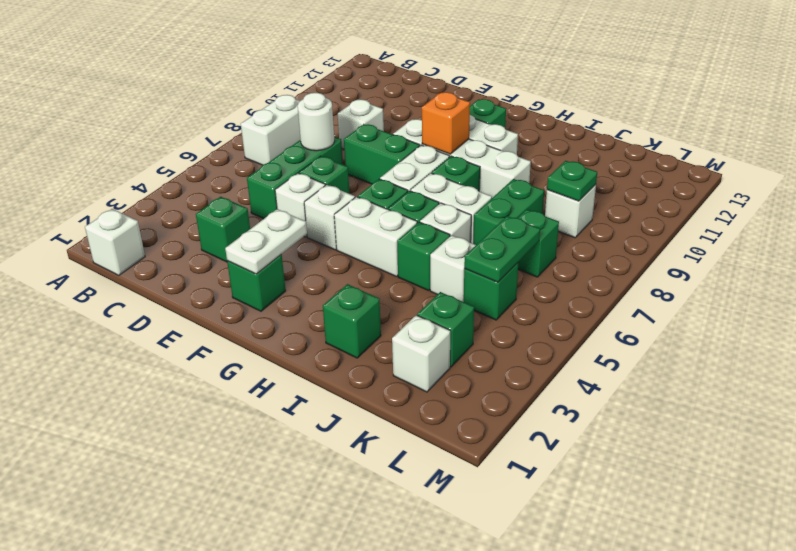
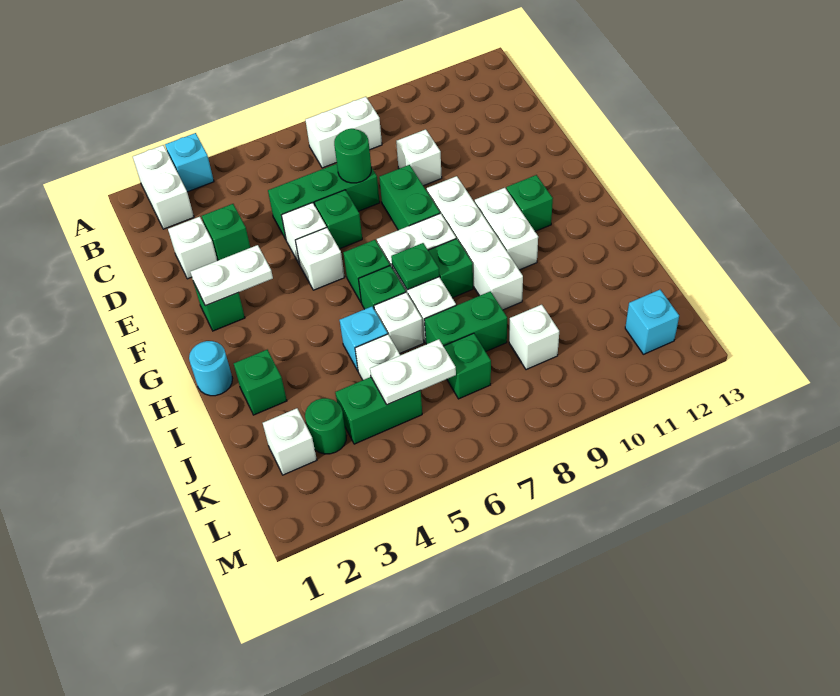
none -> cyan brick A3 level 1
white brick B1 level 1 -> white brick D2 level 1
white round brick D7 level 2 -> green round brick D7 level 2
white brick G5:H5 level 1 -> white brick A2:B2 level 1
orange brick G9 level 2 -> none
none -> cyan round brick H1 level 1
green brick I5 level 1 -> cyan brick I5 level 1
green brick K3 level 1 -> green round brick K3 level 1
green brick K5 level 1 -> green brick K4:K5 level 1
green plate K5:K6 level 2 -> white plate K5:K6 level 2
green plate K9 level 2 -> green plate H7 level 2
none -> cyan brick L12 level 1

